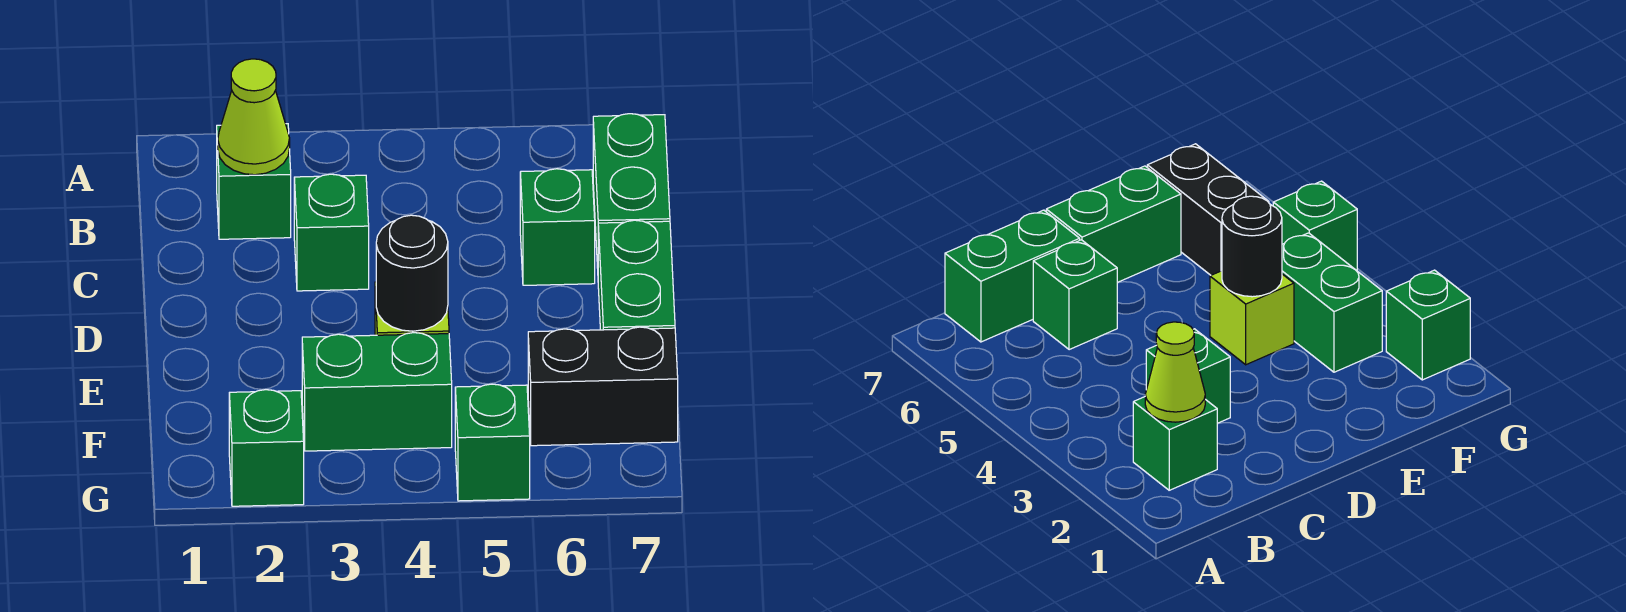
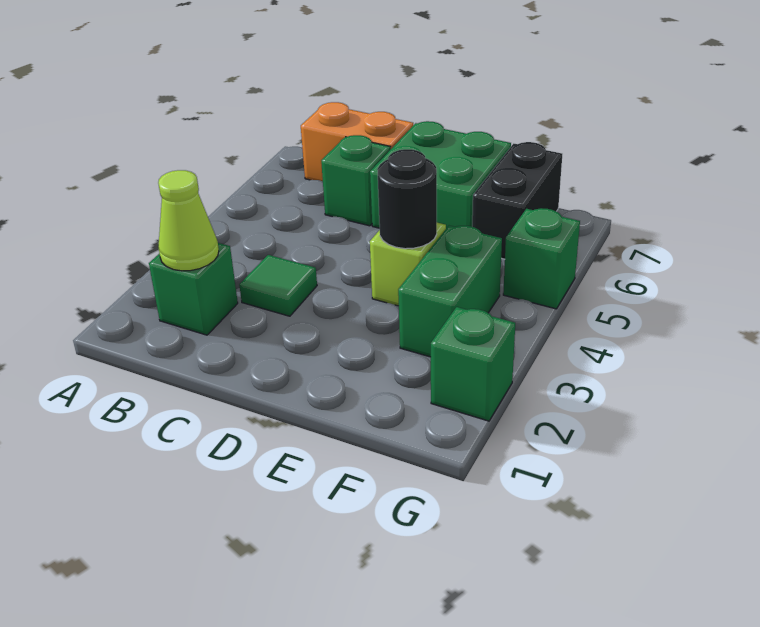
green brick B7:C7 level 1 -> orange brick B7:C7 level 1
green brick C3 level 1 -> green tile C3 level 1
green brick D7:E7 level 1 -> green brick D6:E7 level 1

